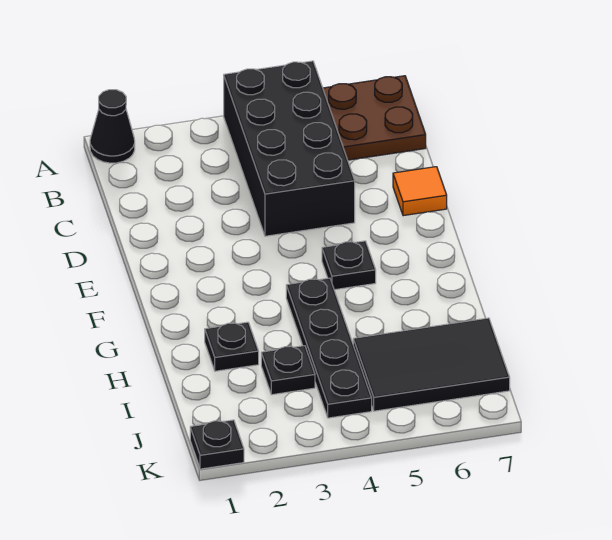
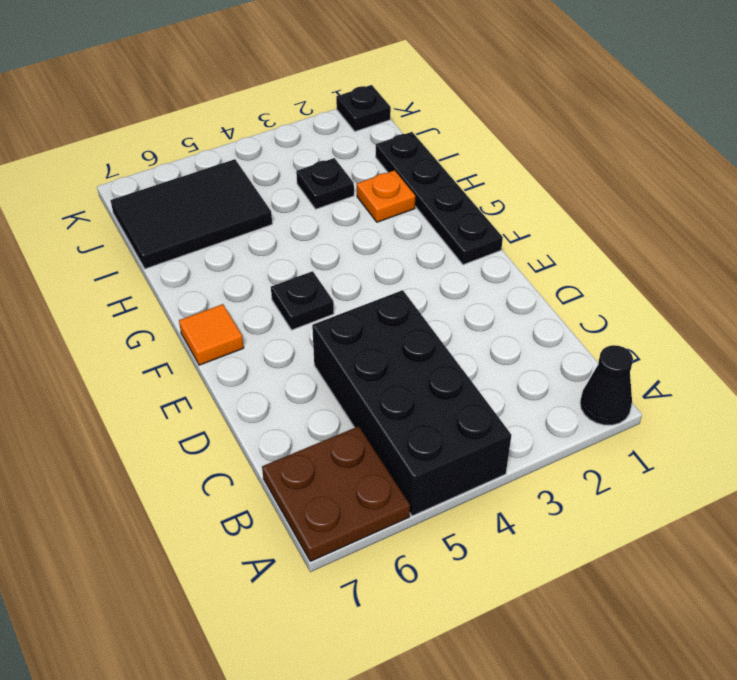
orange tile D7 level 1 -> orange tile F7 level 1
black plate G4:J4 level 1 -> black plate F1:I1 level 1
black plate H2 level 1 -> orange plate H2 level 1

